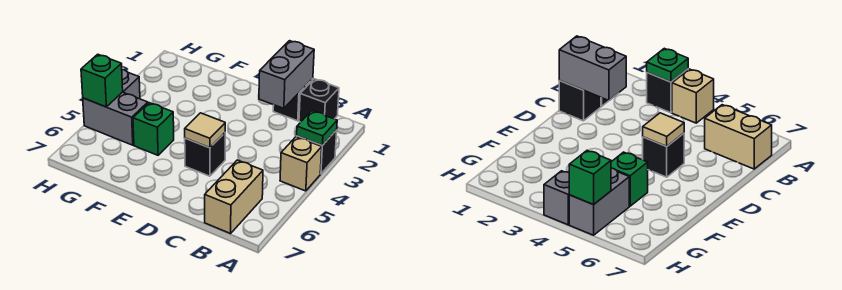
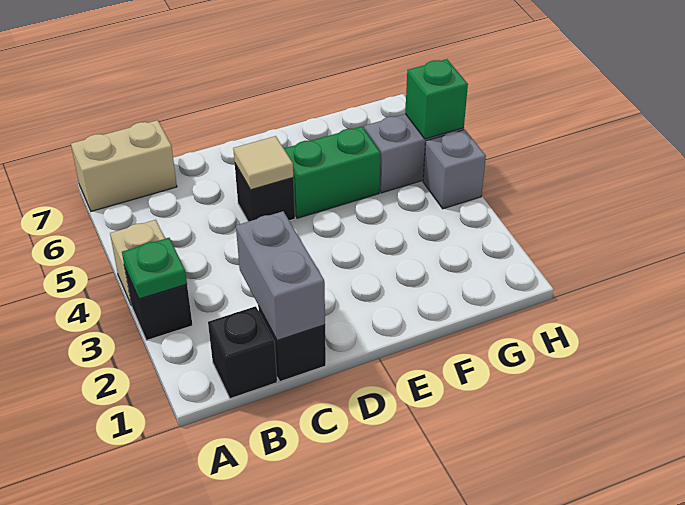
tan brick B6:B7 level 1 -> tan brick A7:B7 level 1
green brick F5 level 1 -> green brick E5:F5 level 1

